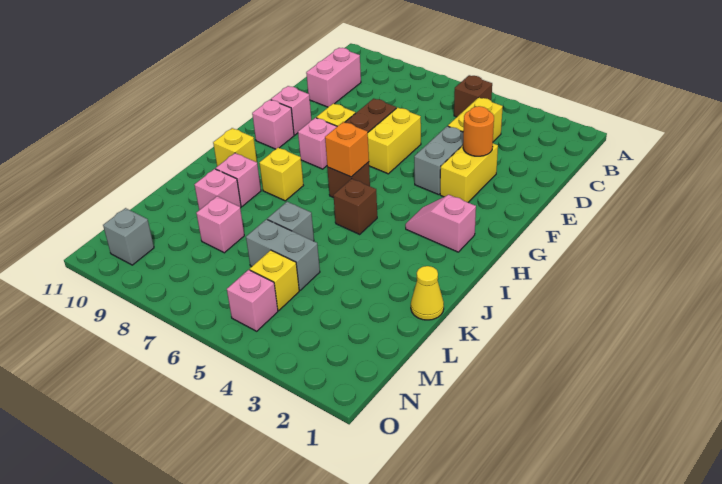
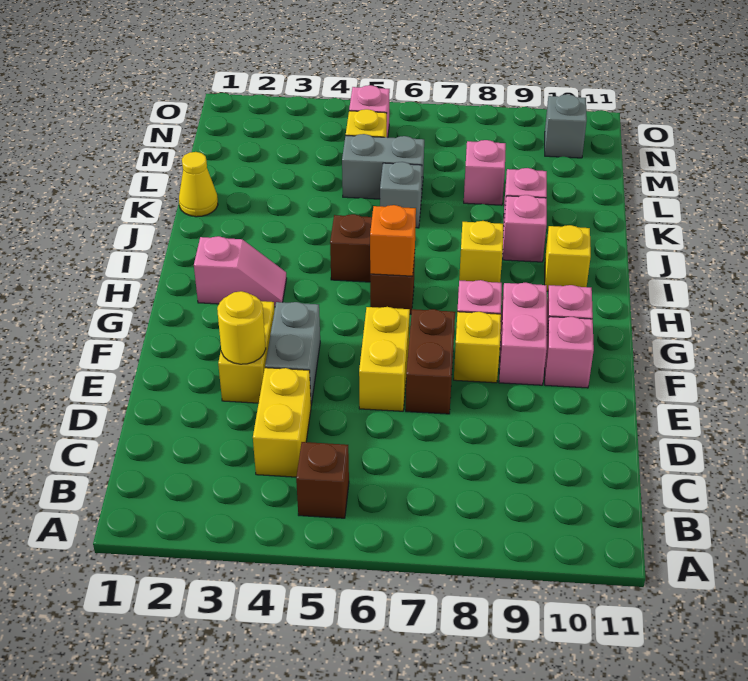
pink brick C10:D10 level 1 -> pink brick F9:G9 level 1
orange round brick E3 level 2 -> yellow round brick E3 level 2

